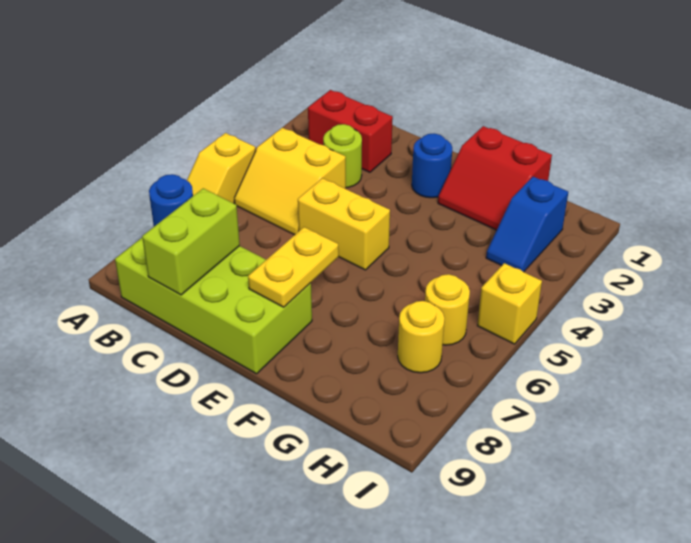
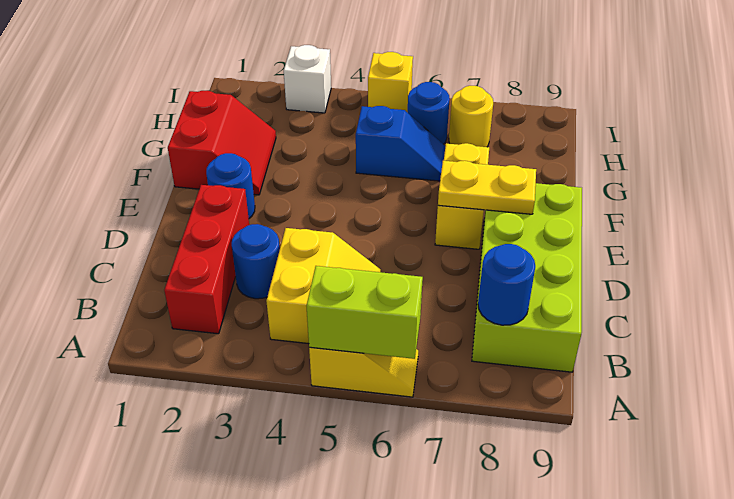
red brick B2:C2 level 1 -> red brick B2:D2 level 1
lime round brick C3 level 1 -> blue round brick C3 level 1
lime brick C8:C9 level 2 -> lime brick A5:A6 level 2
yellow brick D5:E5 level 1 -> yellow brick E7:F7 level 1
blue slope H2:H3 level 1 top 2 -> blue slope G5:G6 level 1 top 5
yellow round brick H6 level 1 -> blue round brick H6 level 1
none -> white brick I3 level 1

